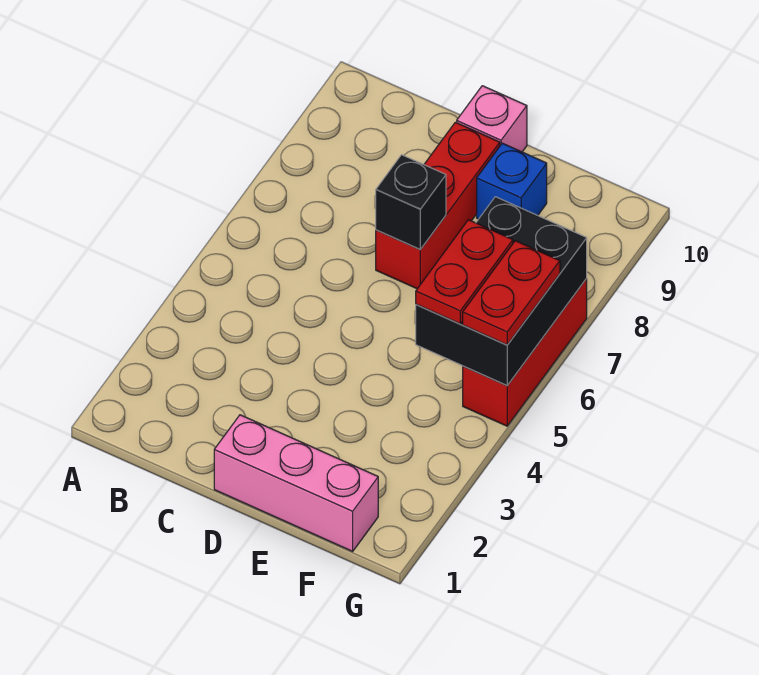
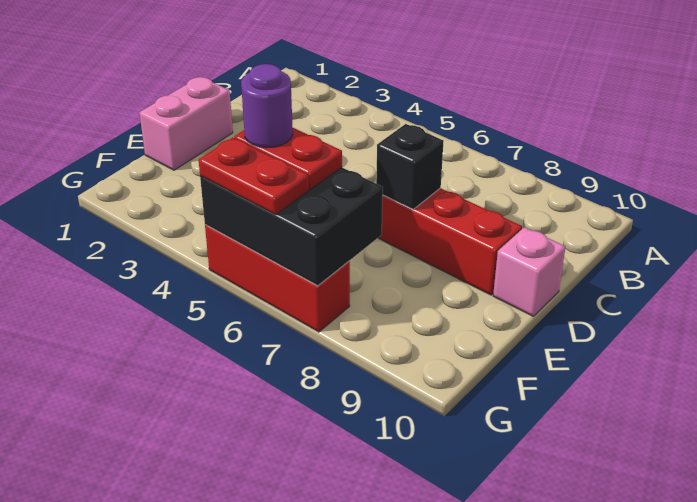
pink brick D1:F1 level 1 -> pink brick D1:E1 level 1
blue brick E9 level 1 -> none
none -> purple round brick F5 level 4

